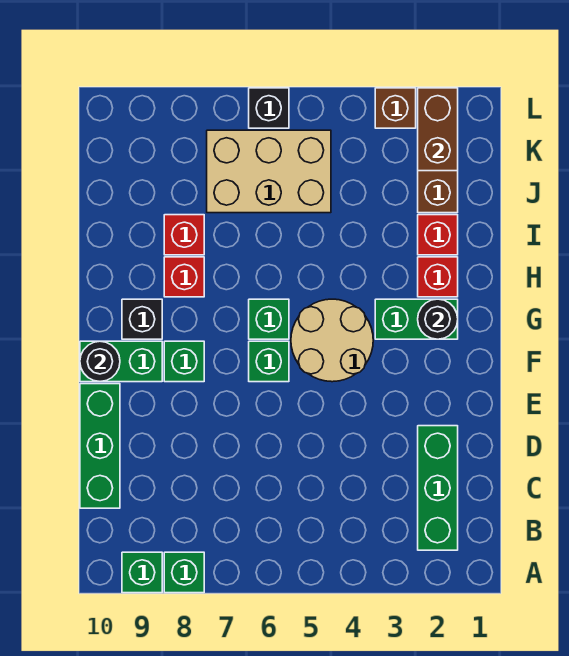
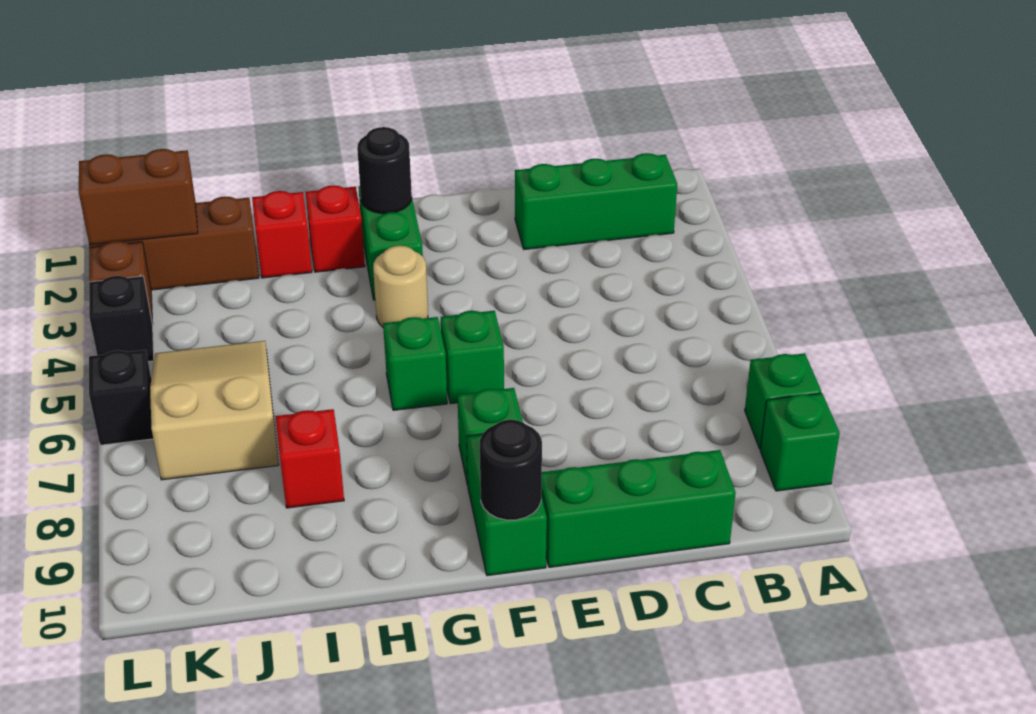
tan round brick F4:G5 level 1 -> tan round brick G4 level 1
black brick G9 level 1 -> black brick L4 level 1
red brick H8 level 1 -> none
tan brick J5:K7 level 1 -> tan slope J5:K7 level 1 top 7

